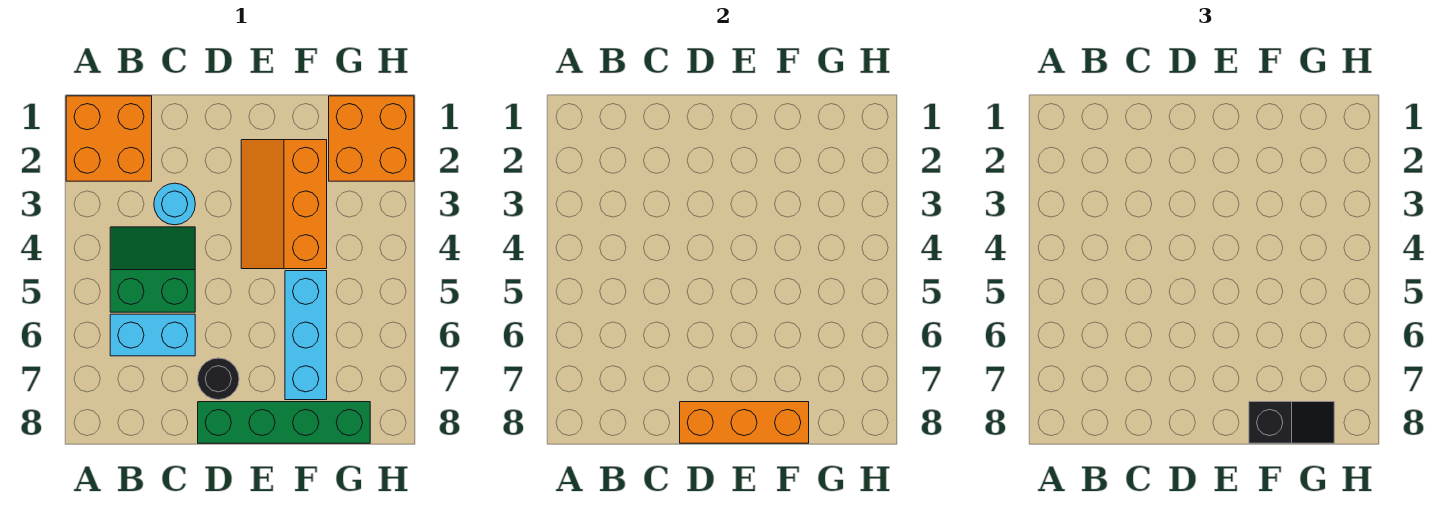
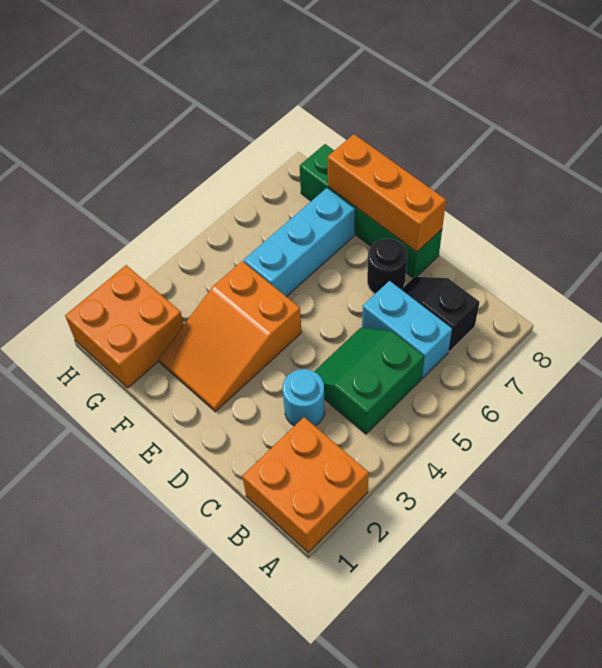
green slope B4:C5 level 1 top 5 -> green slope B4:C5 level 1 top B
orange slope E2:F4 level 1 top F -> orange slope E2:F4 level 1 top 4
black slope F8:G8 level 3 top F -> black slope B7:C7 level 1 top B

